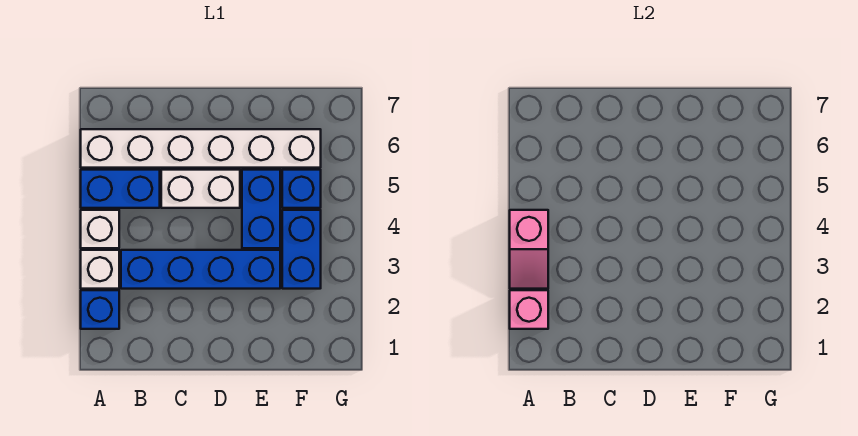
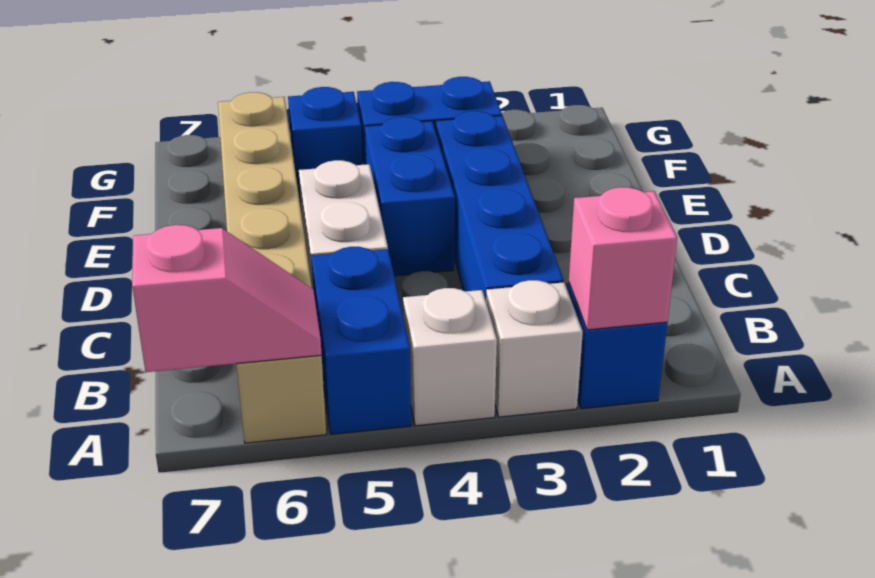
pink slope A3:A4 level 2 top 4 -> pink slope A6:A7 level 2 top 7
white brick A6:F6 level 1 -> tan brick A6:F6 level 1
blue brick E4:E5 level 1 -> blue brick D4:E4 level 1

